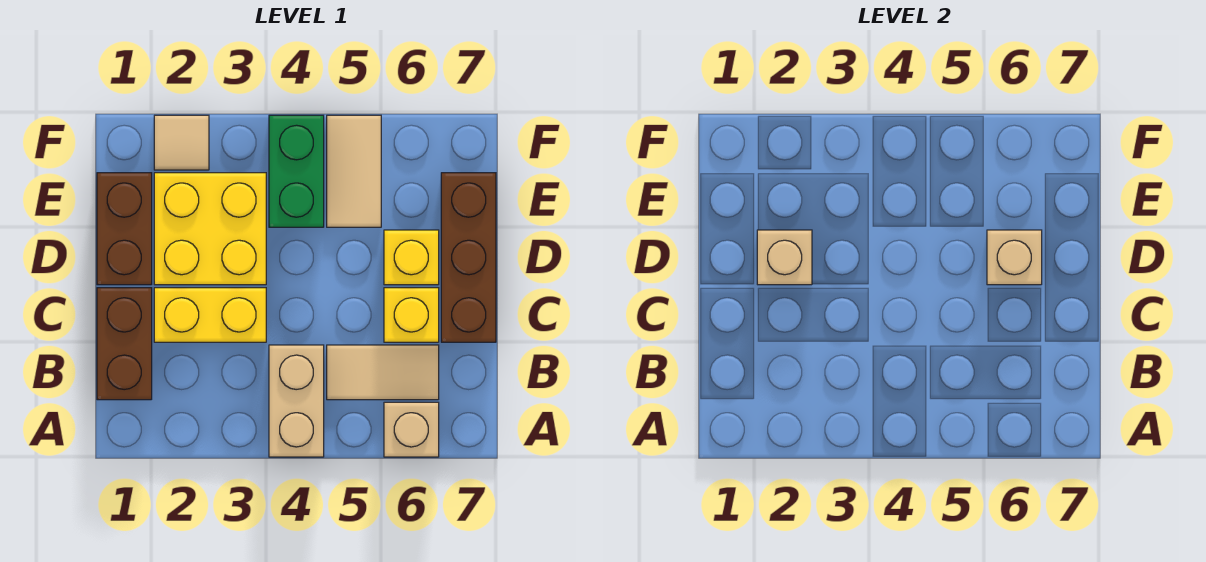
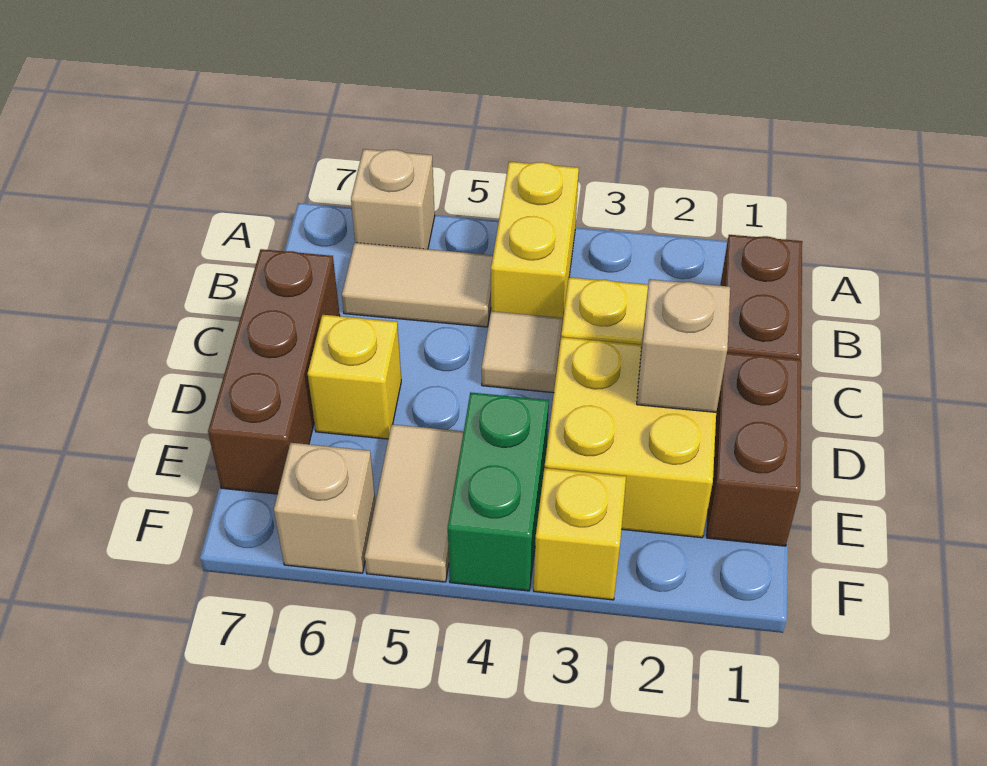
tan brick A4:B4 level 1 -> yellow brick A4:B4 level 1
yellow brick C6 level 1 -> yellow brick F3 level 1
tan brick D6 level 2 -> tan brick F6 level 1
tan tile F2 level 1 -> tan tile C4 level 1

